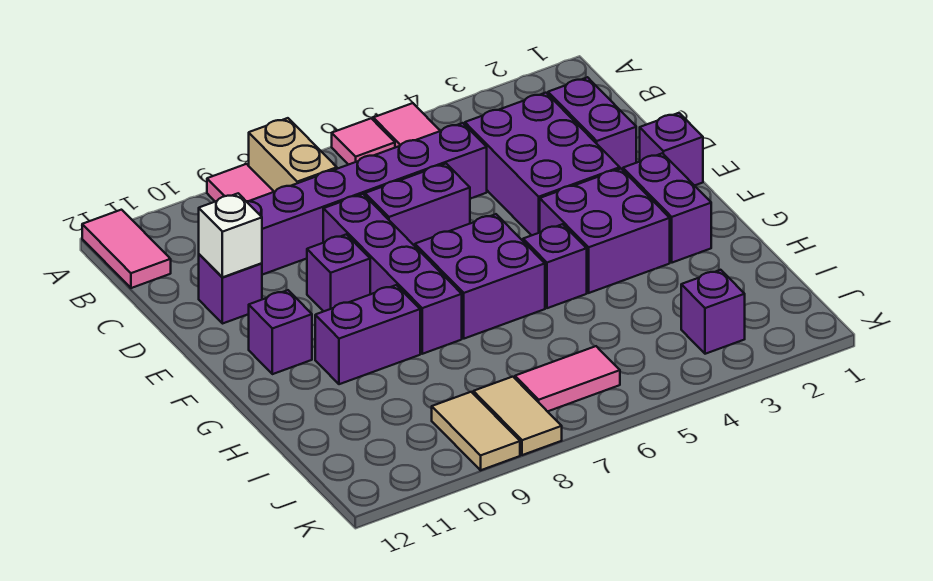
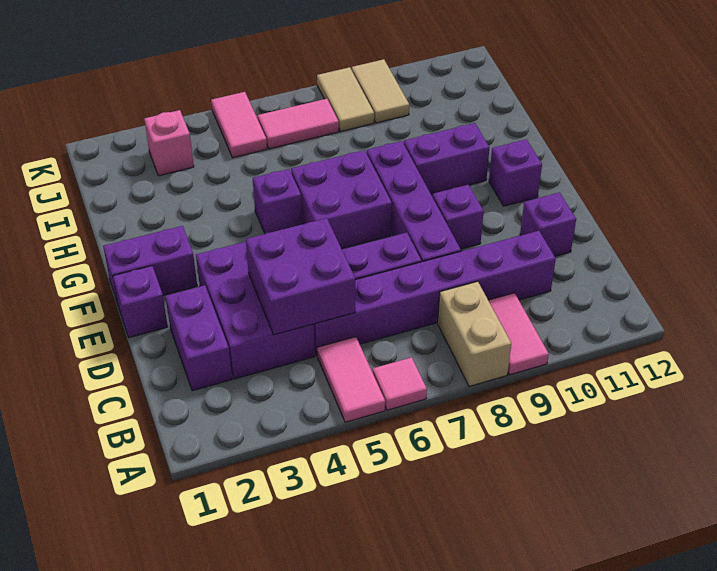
pink tile A12:B12 level 1 -> pink tile J5:K5 level 1
white brick D11 level 2 -> none
purple brick F2:G2 level 1 -> purple brick F1:F2 level 1
purple brick F3:G4 level 1 -> purple brick C4:D5 level 2
purple brick J3 level 1 -> pink brick J3 level 1

